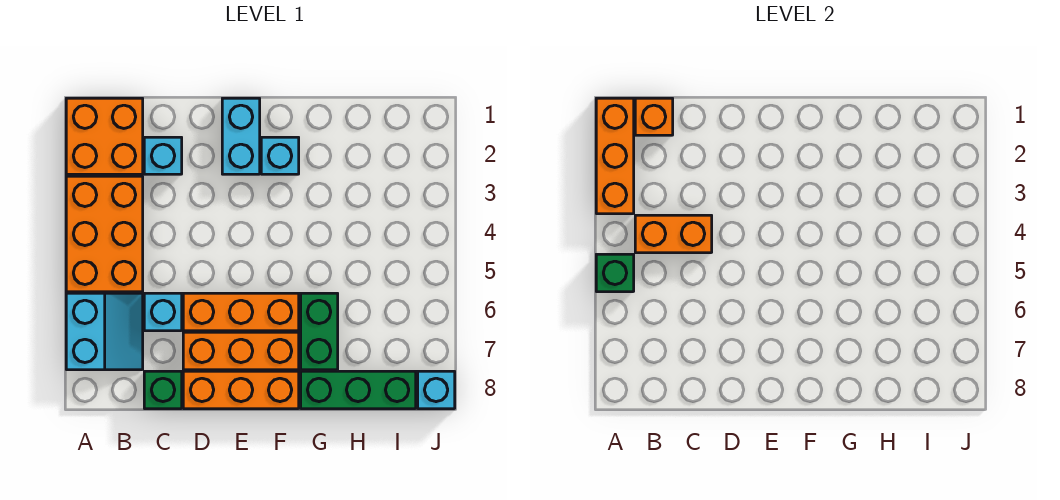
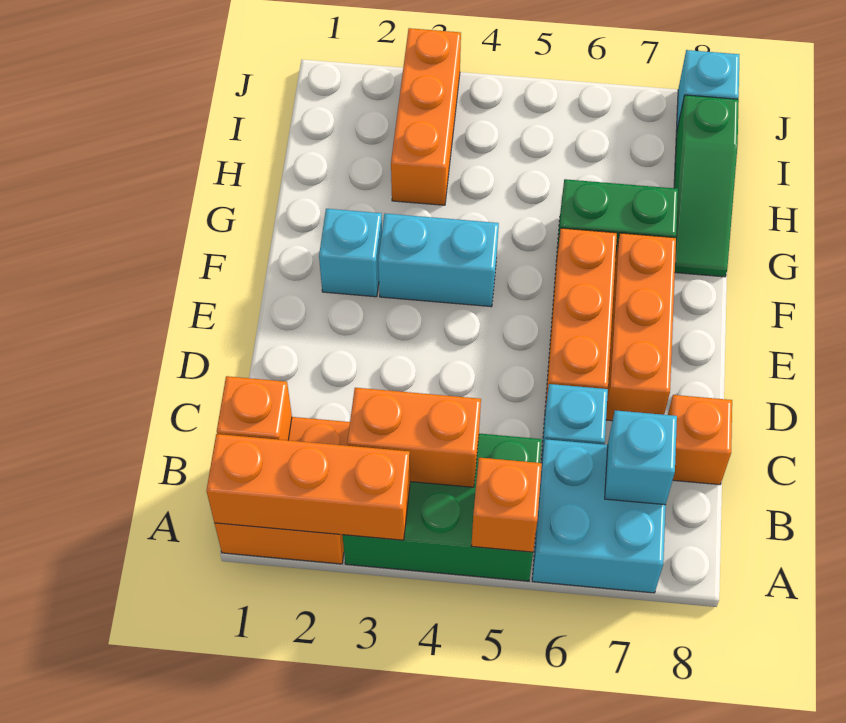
orange brick A3:B5 level 1 -> green brick A3:B5 level 1
green brick A5 level 2 -> orange brick A5 level 2
cyan slope A6:B7 level 1 top A -> cyan brick A6:B7 level 1
orange brick B4:C4 level 2 -> orange brick B3:B4 level 2
cyan brick C2 level 1 -> cyan brick B7 level 2
green brick C8 level 1 -> orange brick C8 level 1
orange brick D8:F8 level 1 -> orange brick H3:J3 level 1
cyan brick E1:E2 level 1 -> cyan brick F3:F4 level 1
green brick G8:I8 level 1 -> green slope G8:I8 level 1 top I

